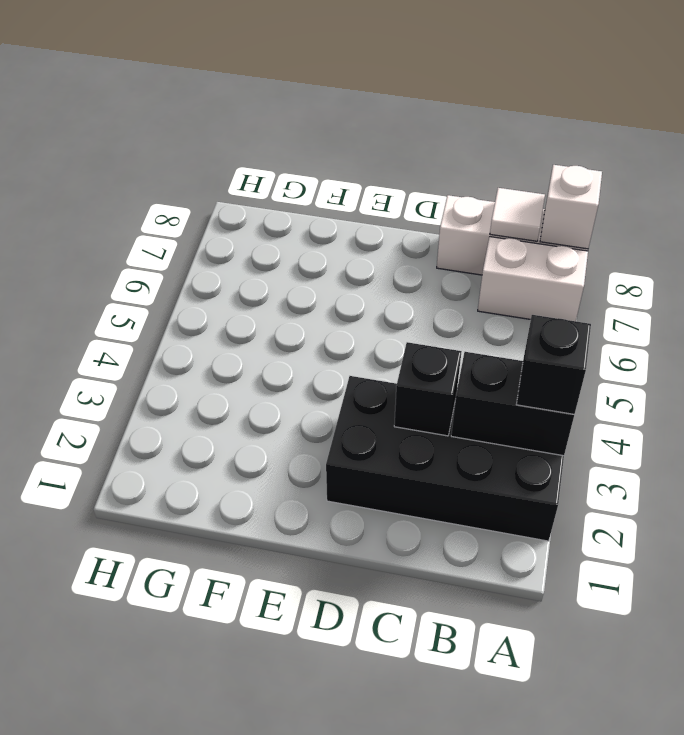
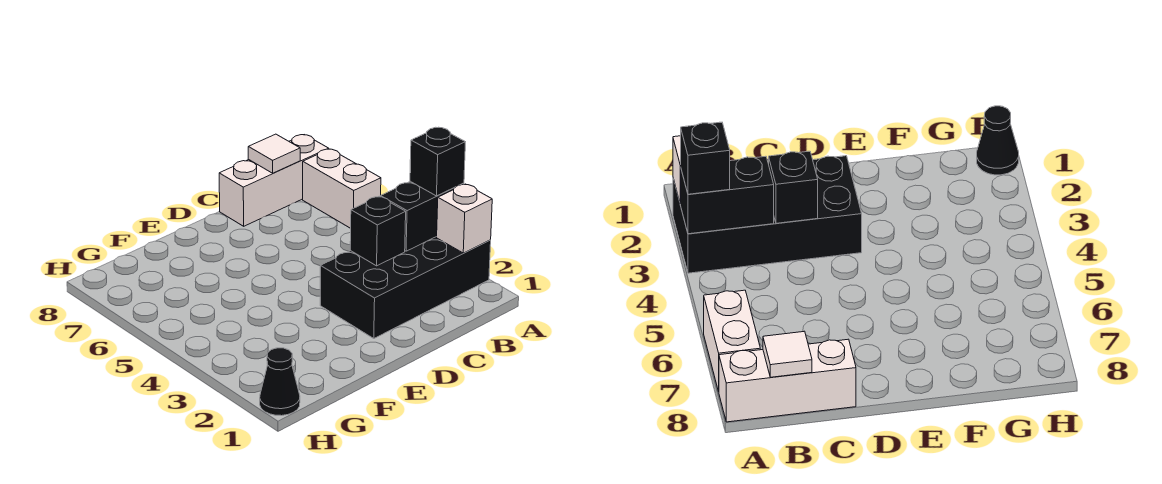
white brick A7:B7 level 1 -> white brick A6:A7 level 1
white brick A8 level 2 -> white brick A2 level 2
none -> black cone H1 level 1

